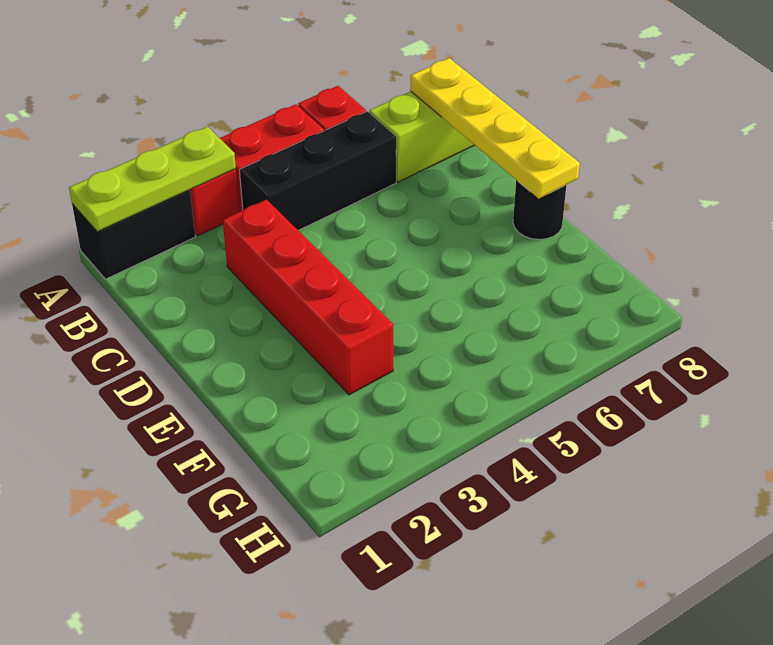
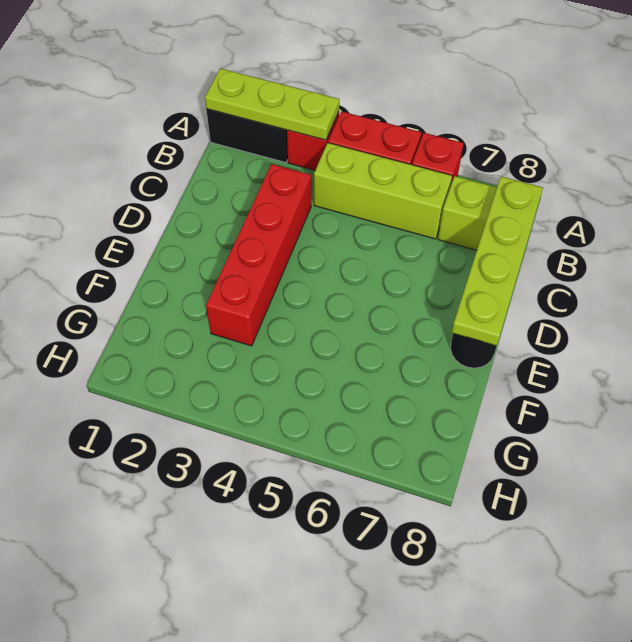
black brick B4:B6 level 1 -> lime brick B4:B6 level 1
yellow plate B8:E8 level 2 -> lime plate B8:E8 level 2

